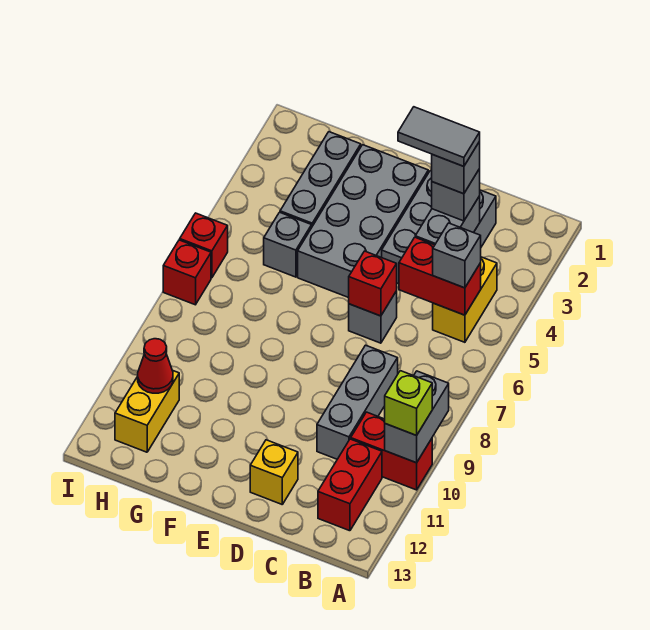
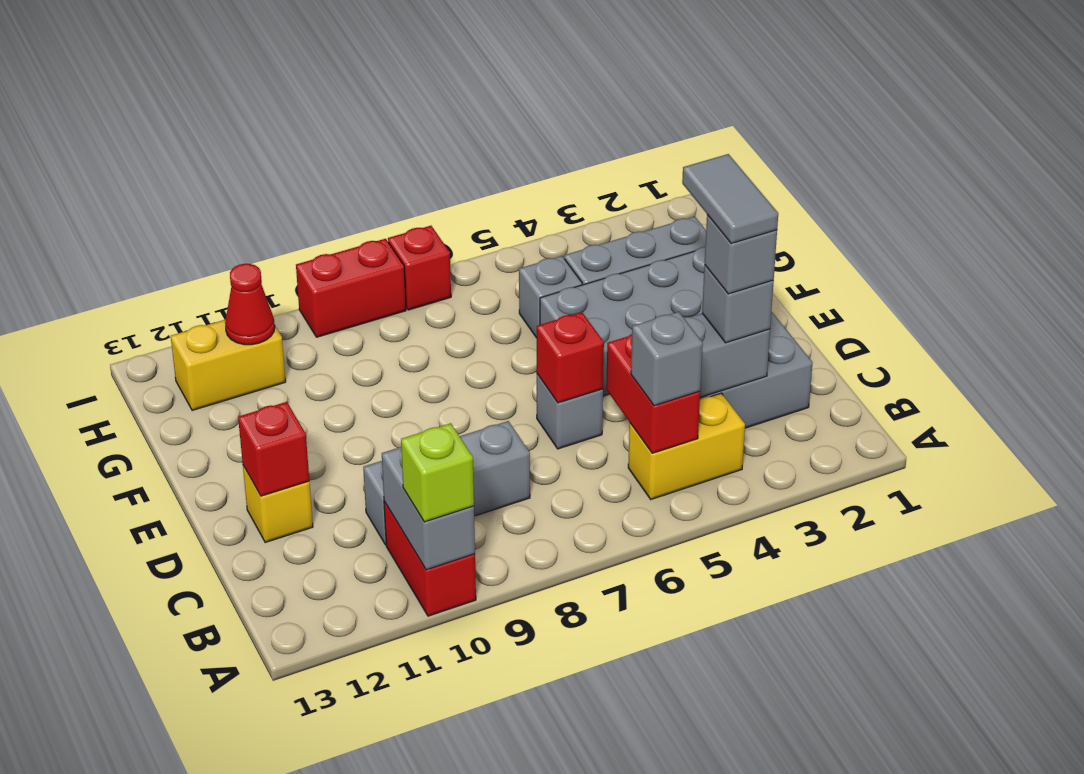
grey brick A9:A10 level 2 -> grey brick A10:B10 level 2
red brick B11:B12 level 1 -> red brick I8:I9 level 1
red brick I6 level 1 -> red brick D12 level 2

